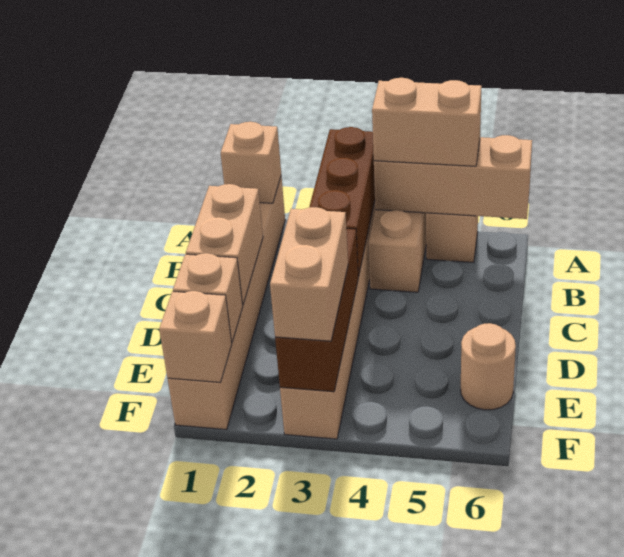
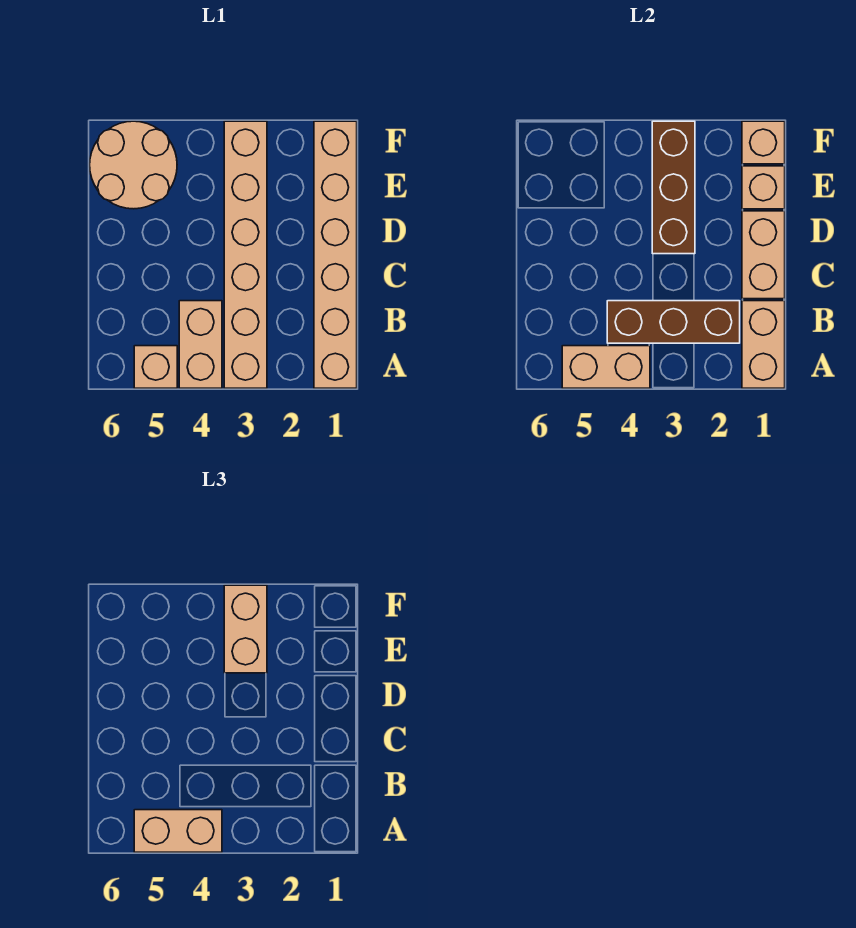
tan brick A1 level 2 -> tan brick A1:B1 level 2
brown brick A3:C3 level 2 -> brown brick B2:B4 level 2
tan brick A4:A6 level 2 -> tan brick A4:A5 level 2
tan round brick E6 level 1 -> tan round brick E5:F6 level 1

